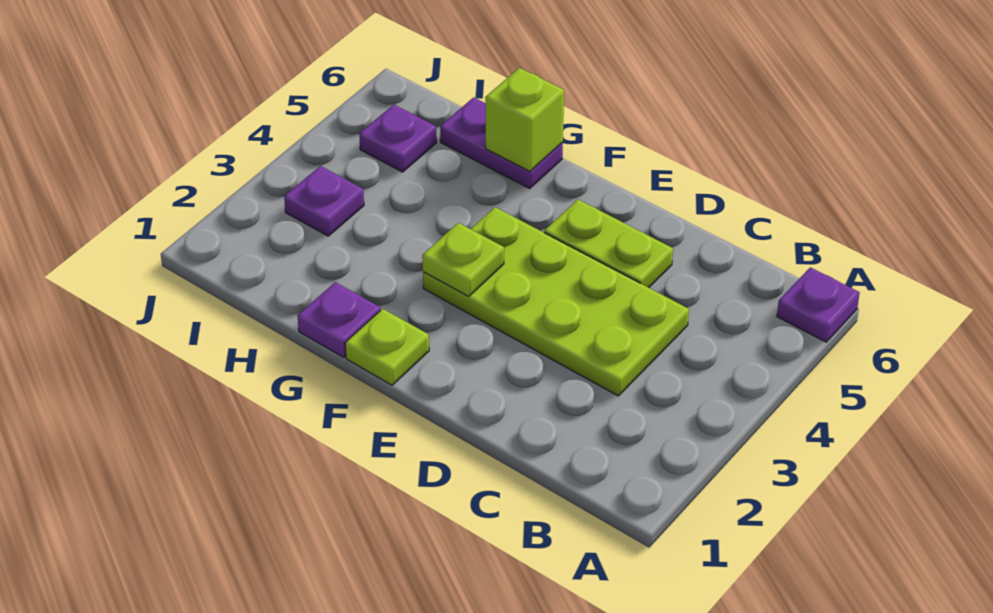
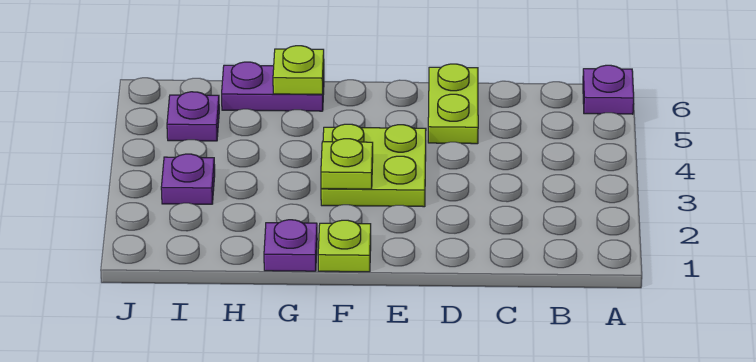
lime plate C3:F4 level 1 -> lime plate E3:F4 level 1
lime plate D5:E5 level 1 -> lime plate D5:D6 level 1
lime brick G6 level 2 -> lime plate G6 level 2

